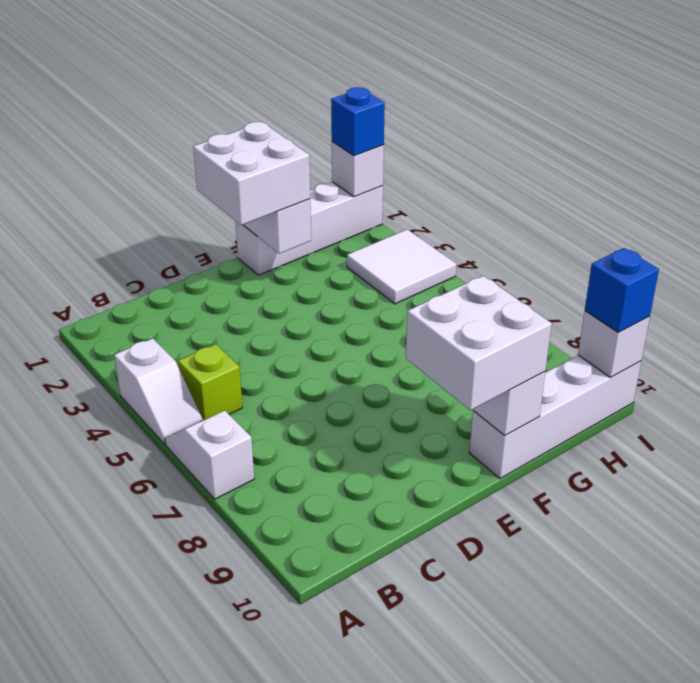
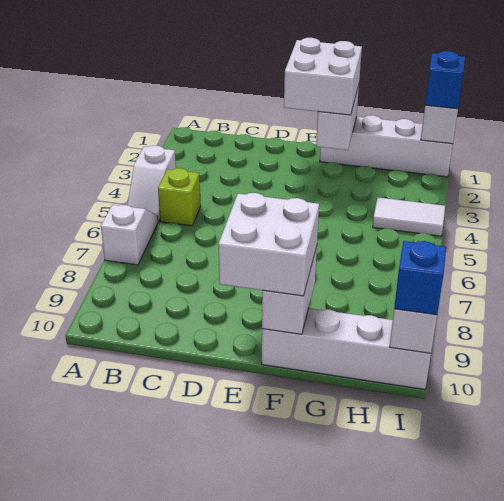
white tile H3:I4 level 1 -> white tile H4:I4 level 1

